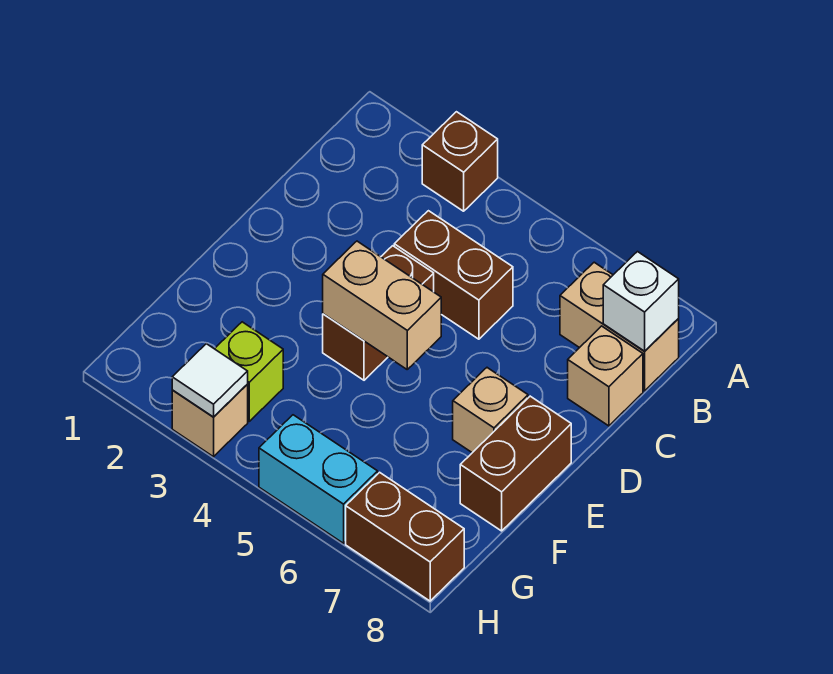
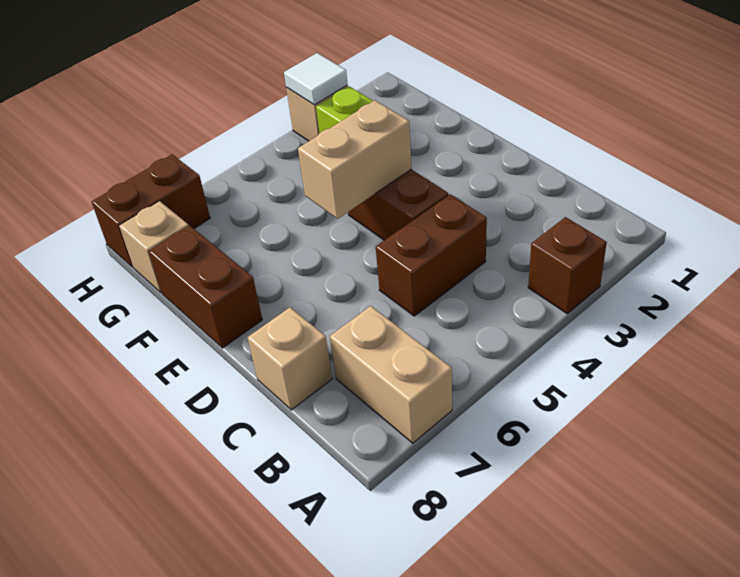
tan brick B7:B8 level 1 -> tan brick A7:B7 level 1
white brick B8 level 2 -> none
tan brick E7 level 1 -> tan brick G8 level 1
cyan brick H5:H6 level 1 -> none

